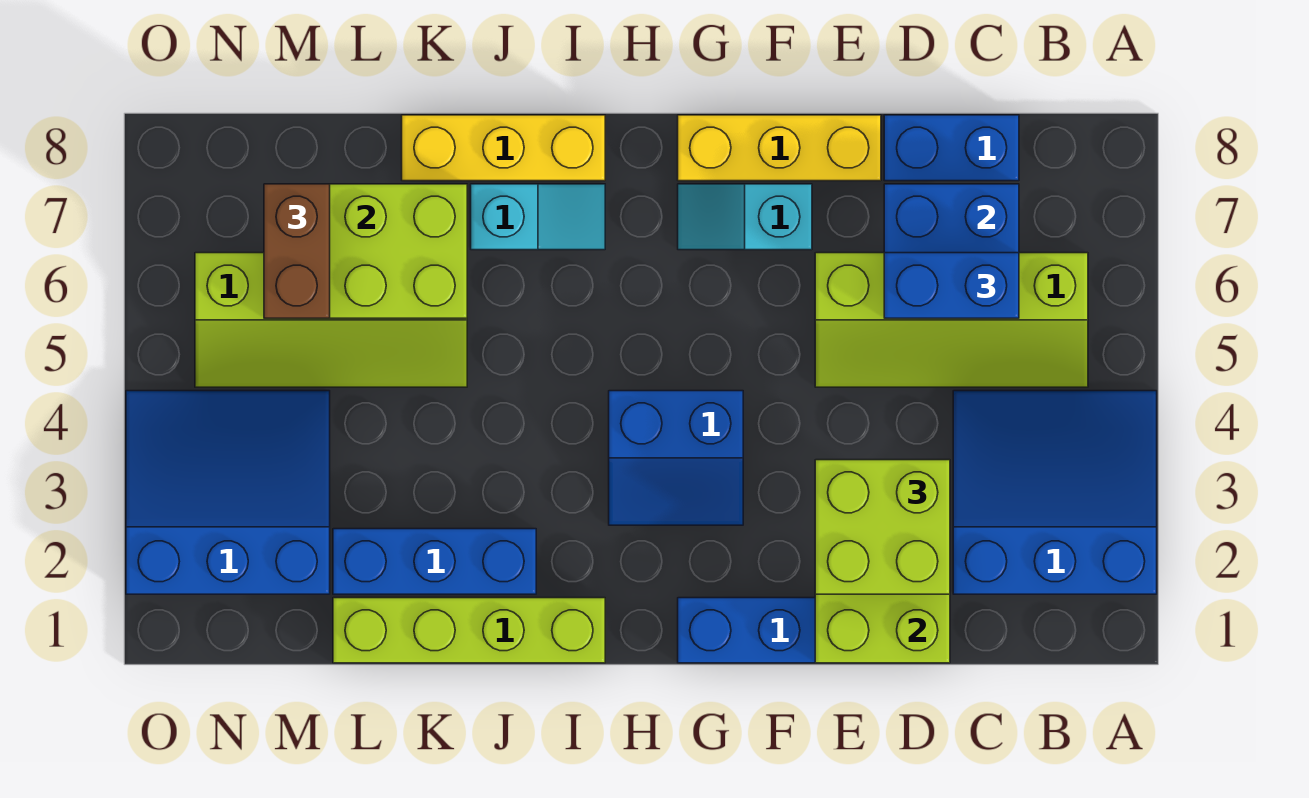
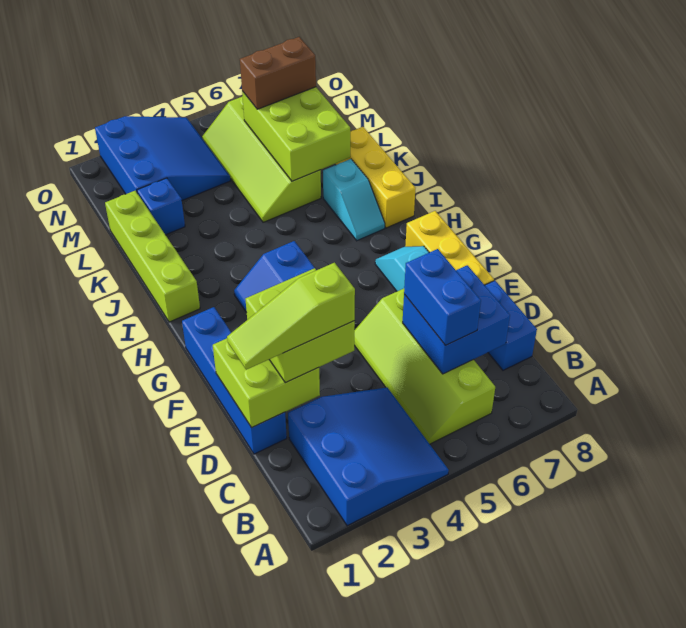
none -> lime slope D1:D3 level 4 top 3
blue brick J2:L2 level 1 -> blue brick L2 level 1

